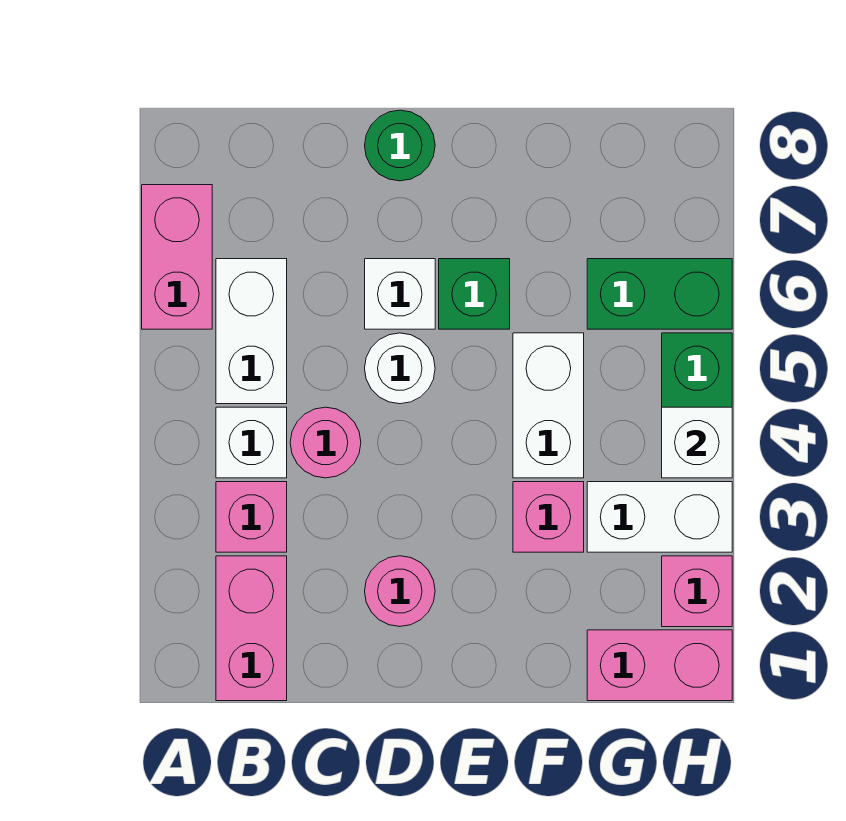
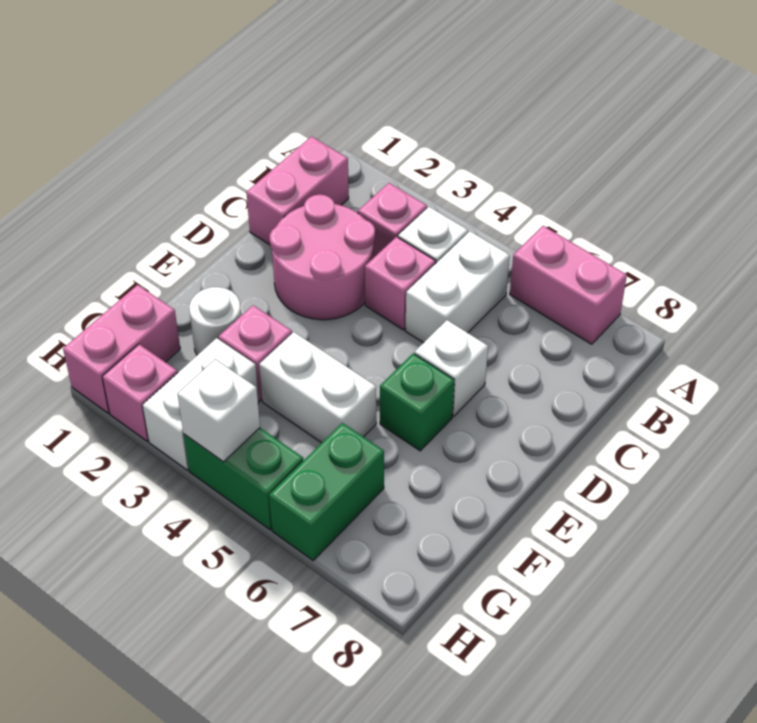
pink brick B1:B2 level 1 -> pink brick B1:C1 level 1
white brick B5:B6 level 1 -> white brick B5:C5 level 1
pink round brick C4 level 1 -> pink brick C4 level 1
pink round brick D2 level 1 -> pink round brick C2:D3 level 1
white round brick D5 level 1 -> white round brick F2 level 1
green round brick D8 level 1 -> none

